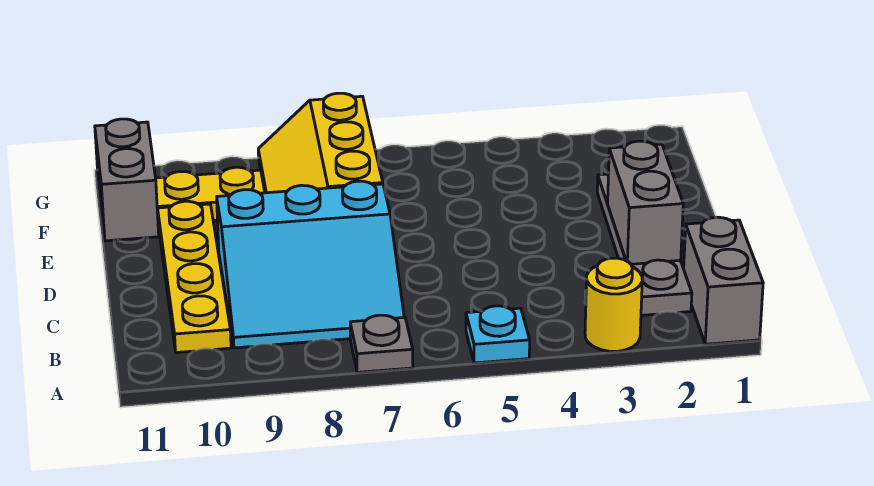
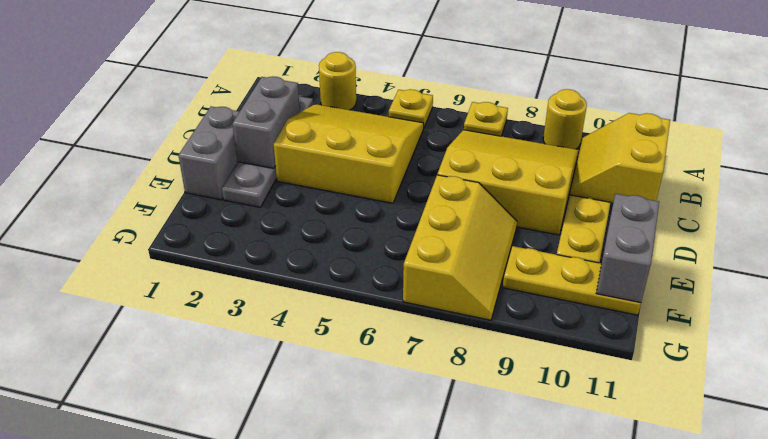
grey brick A1:B1 level 1 -> grey brick D1:E1 level 1
cyan plate A5 level 1 -> yellow plate A5 level 1
grey plate A7 level 1 -> yellow plate A7 level 1
none -> yellow round brick A9 level 1
none -> yellow slope B3:D5 level 1 top D
cyan slope B7:D9 level 1 top D -> yellow slope B7:D9 level 1 top D
none -> yellow slope B10:C11 level 2 top 11

